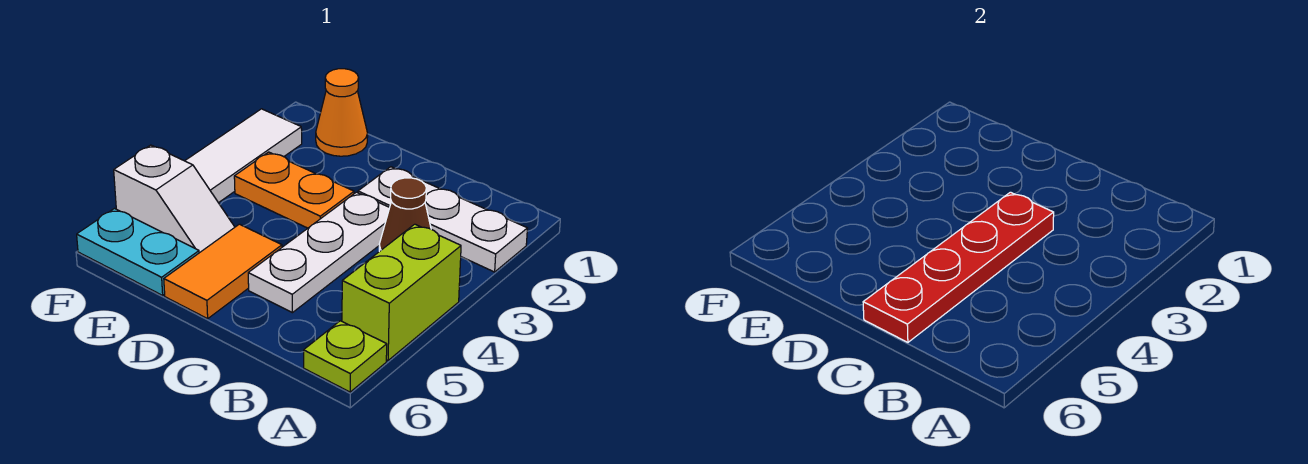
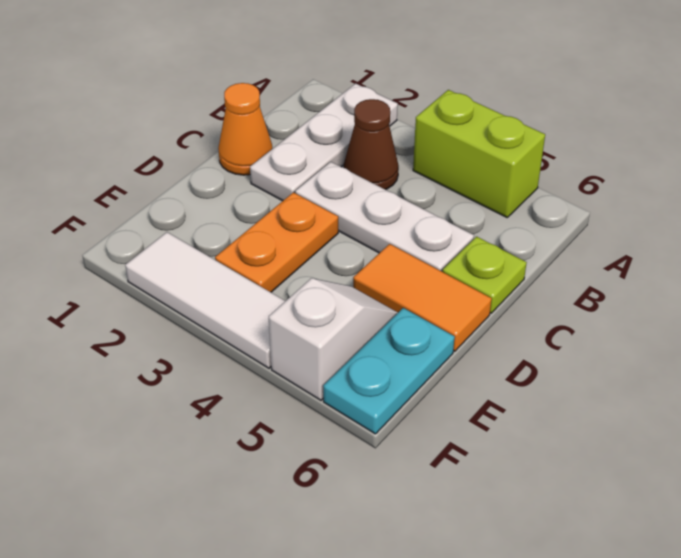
lime plate A6 level 1 -> lime plate C6 level 1
red plate C3:C6 level 2 -> none
orange cone E1 level 1 -> orange cone C1 level 1

